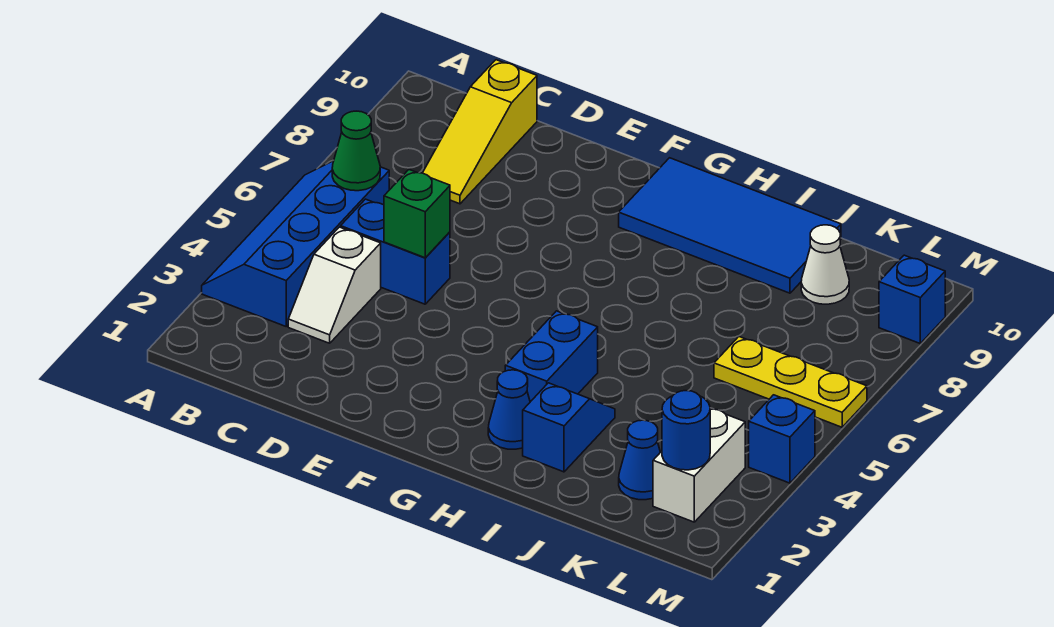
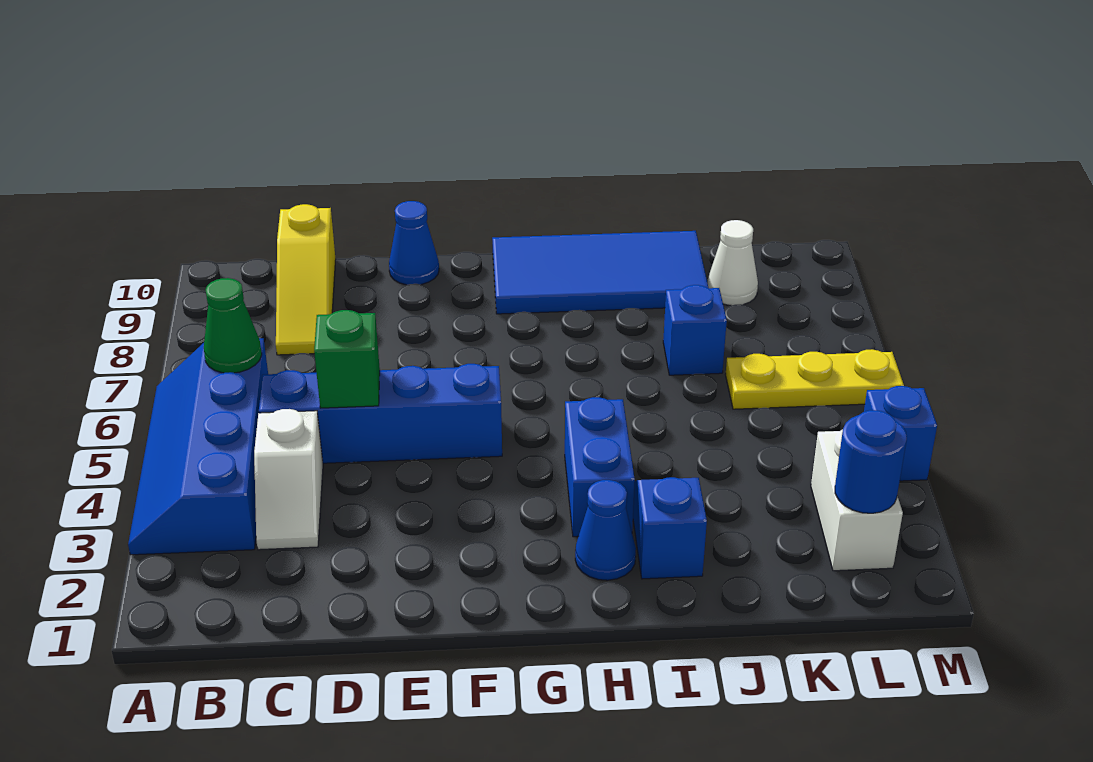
blue brick C5:D5 level 1 -> blue brick C5:F5 level 1
blue cone K2 level 1 -> blue cone E10 level 1
blue brick M9 level 1 -> blue brick J7 level 1

